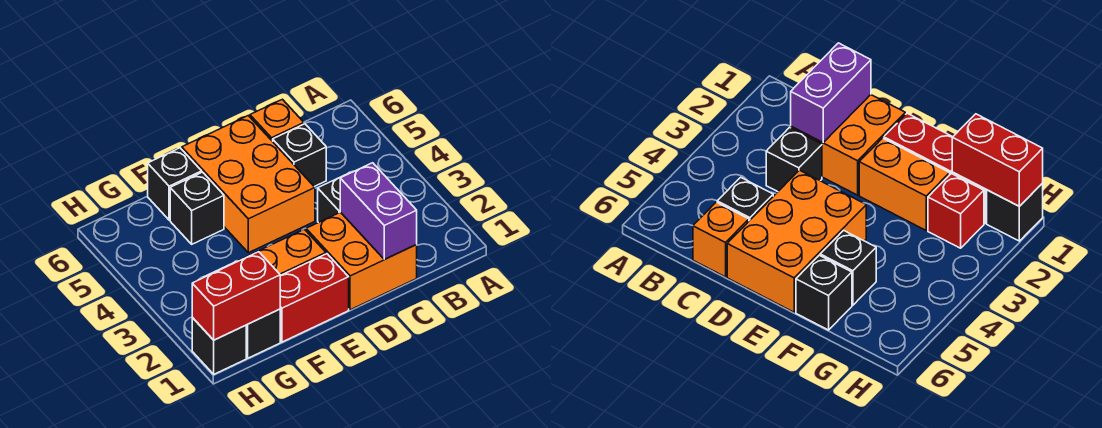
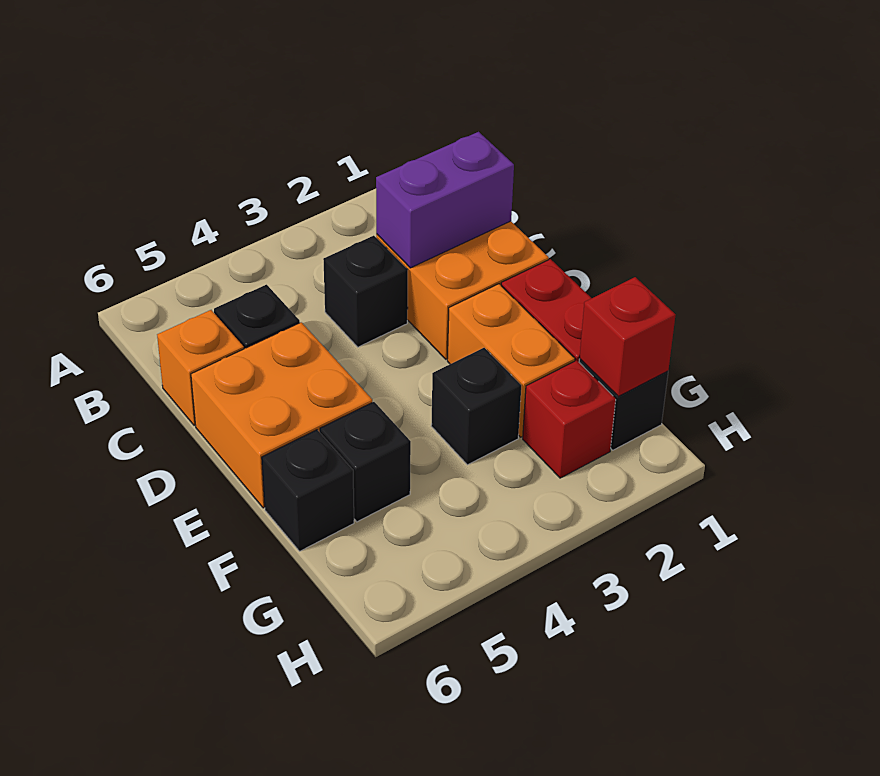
orange brick D4:E6 level 1 -> orange brick D5:E6 level 1
red brick G1:H1 level 2 -> red brick G1 level 2
black brick H1 level 1 -> black brick F3 level 1

